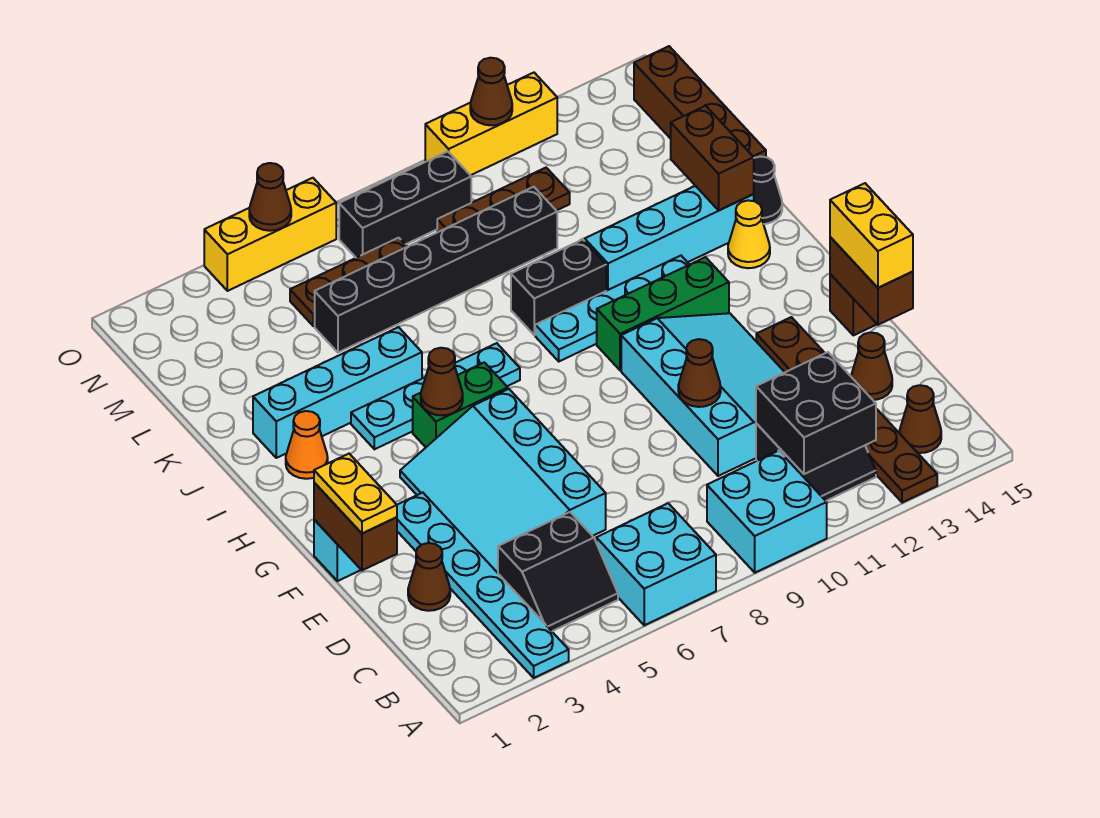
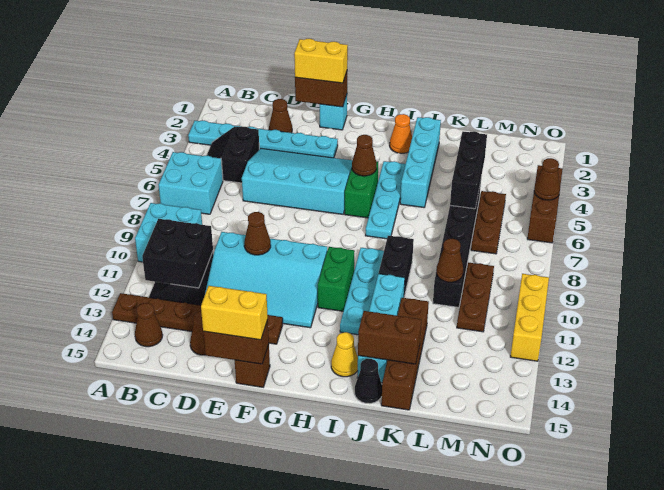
yellow plate E1:F1 level 3 -> yellow brick E1:F1 level 3
green brick H10:H12 level 1 -> green brick H10:H11 level 1
brown brick K15:N15 level 1 -> brown brick K12:K15 level 1
black brick N7:N9 level 1 -> black brick L4:L6 level 2
yellow brick O4:O6 level 1 -> brown brick O4:O6 level 1
brown cone O11 level 2 -> brown cone L10 level 2

